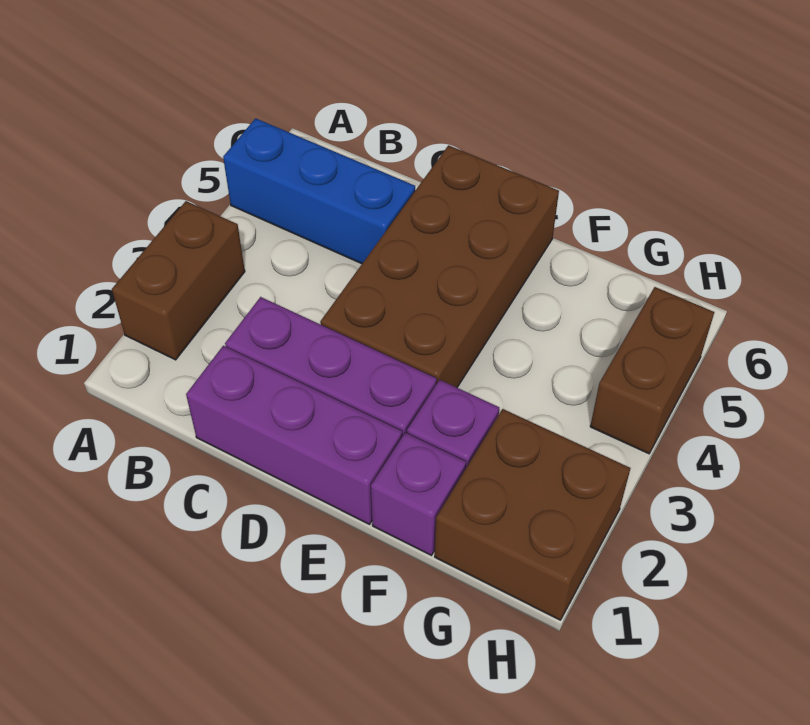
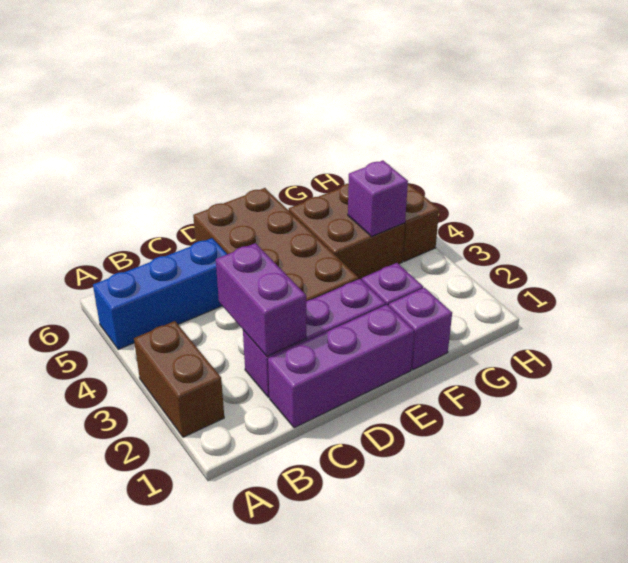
none -> purple brick C2:C3 level 2
brown brick G1:H2 level 1 -> brown brick F4:G5 level 1
none -> purple brick G4 level 2

